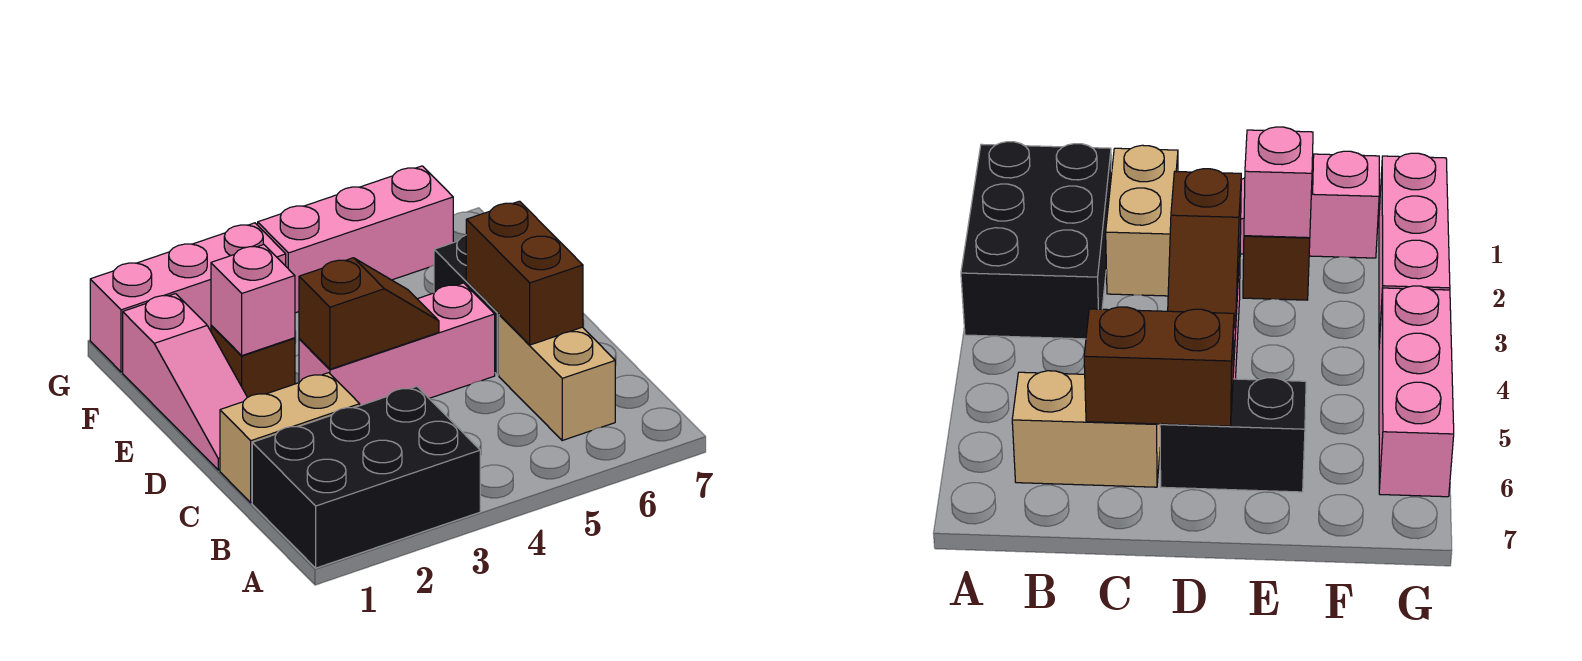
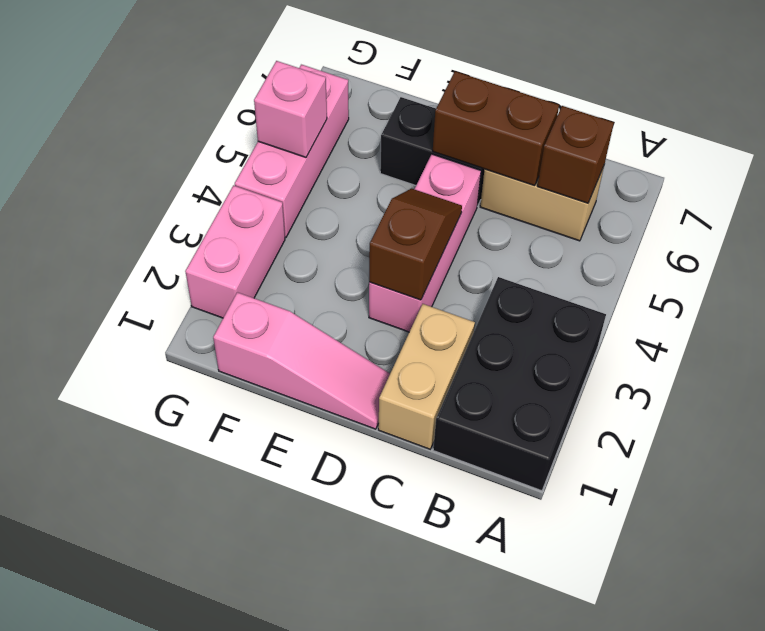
brown brick E2 level 1 -> brown brick B6 level 2
pink brick E2 level 2 -> pink brick G5 level 2
pink brick G1:G3 level 1 -> pink brick G2:G3 level 1

